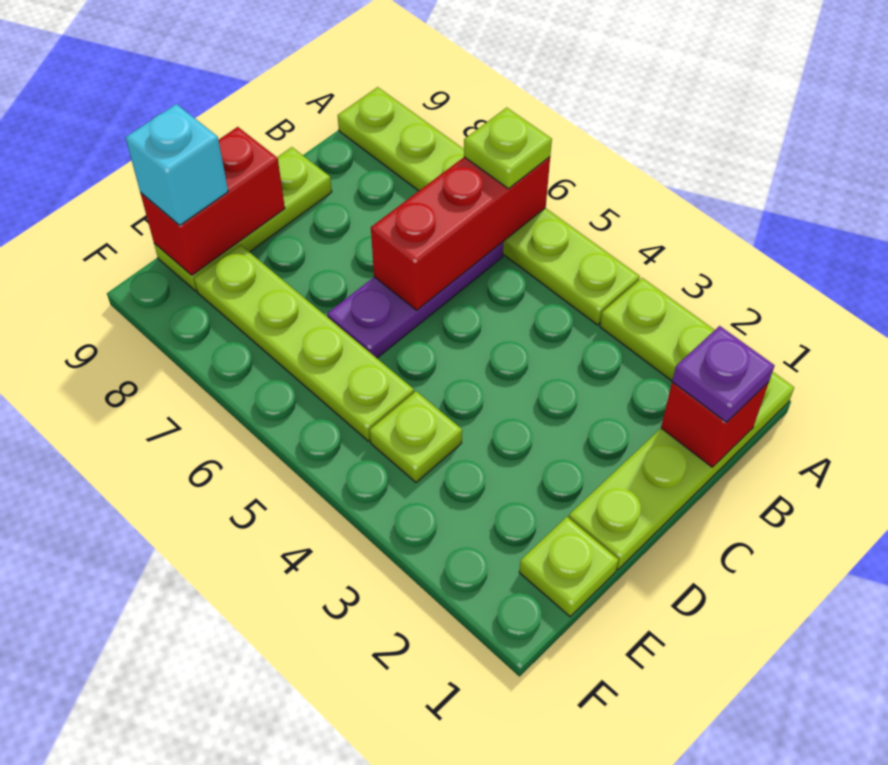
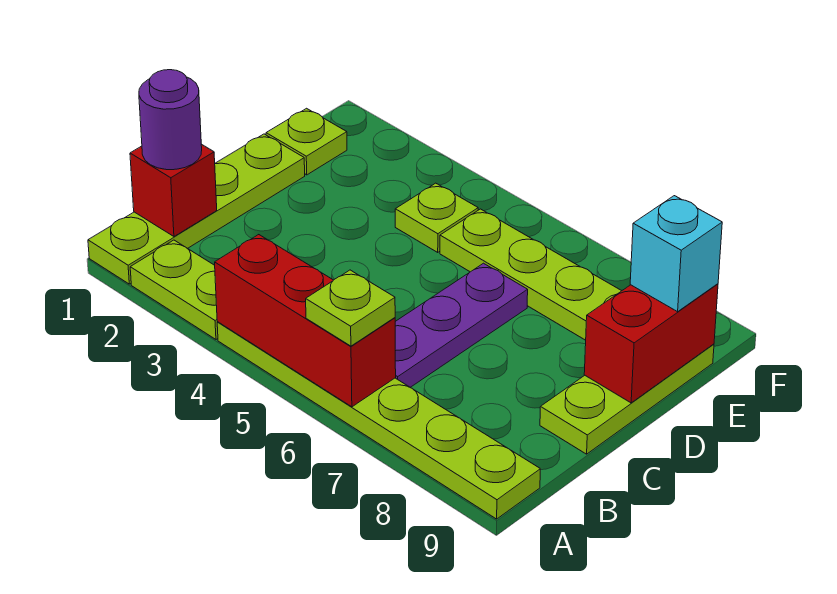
red brick A6:C6 level 2 -> red brick A4:A6 level 2
purple plate B1 level 3 -> purple round brick B1 level 3

